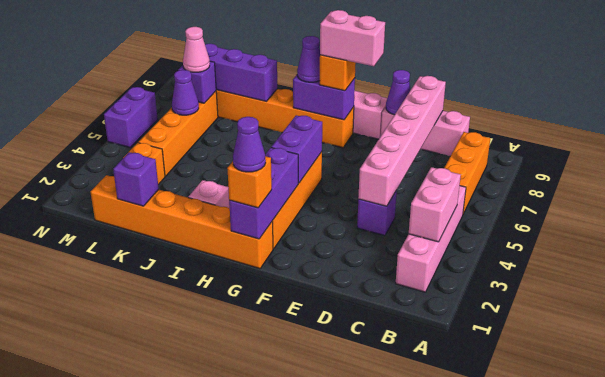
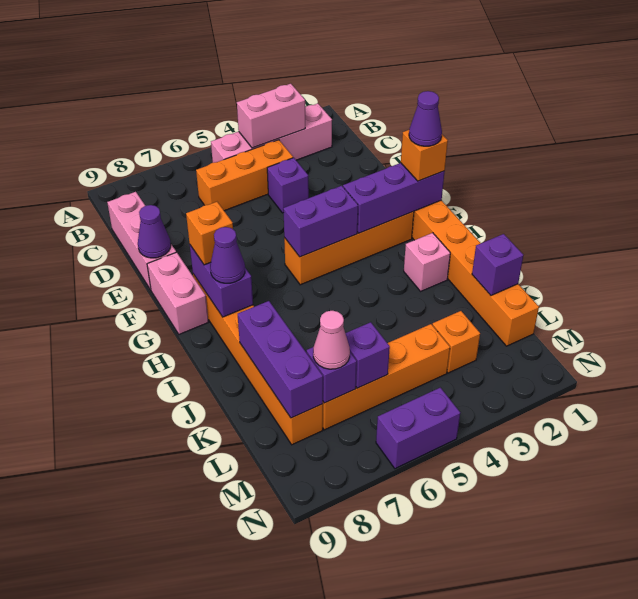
orange brick B6:B8 level 1 -> orange brick C4:C6 level 1
pink brick D4:D9 level 2 -> none
pink brick F8:G8 level 4 -> none
purple cone L6 level 2 -> purple brick L6 level 2

